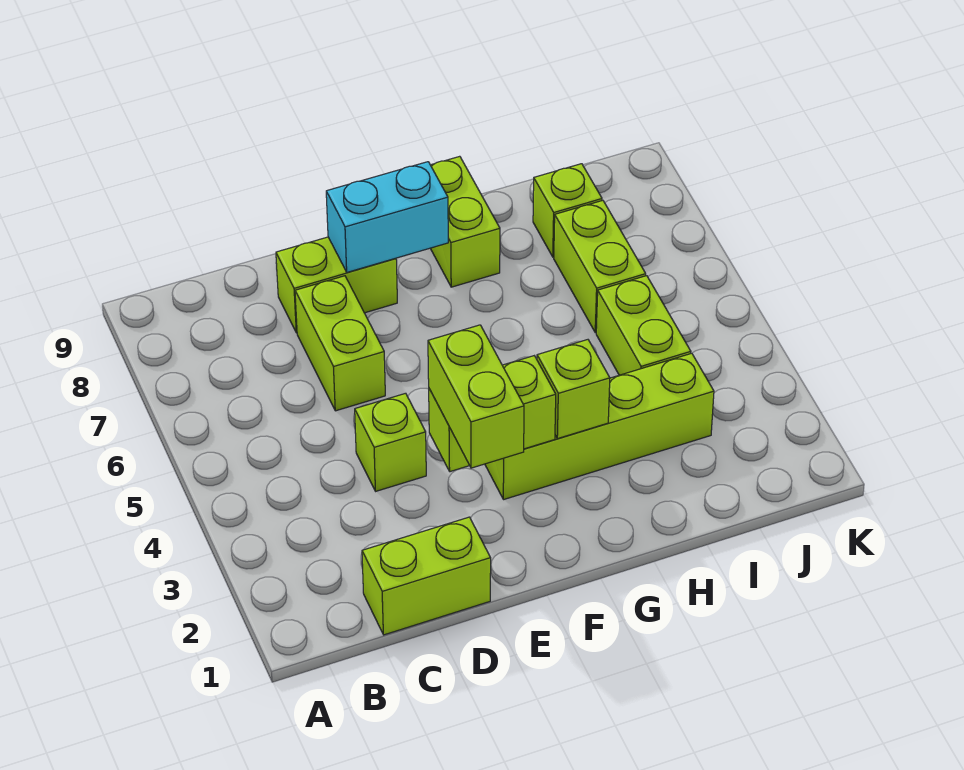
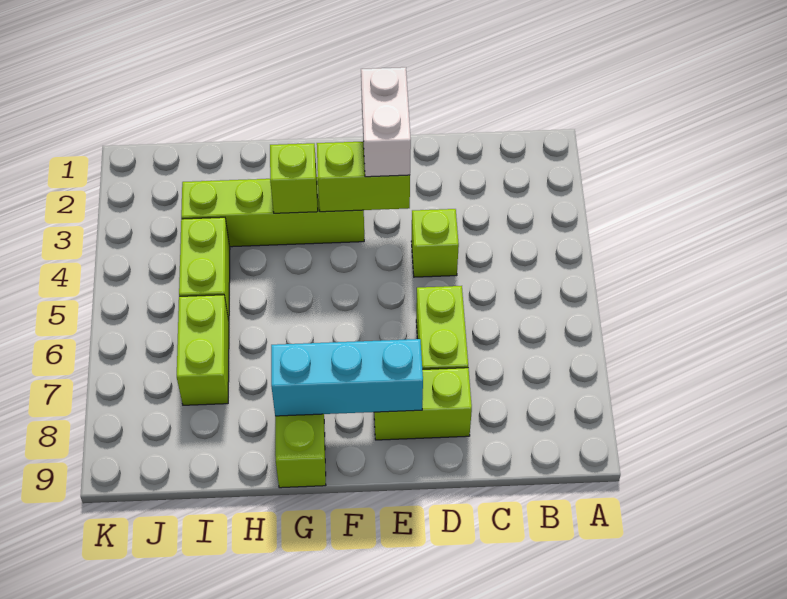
lime brick C1:D1 level 1 -> none
lime brick E2:E3 level 3 -> white brick E2:E3 level 3
cyan brick E8:F8 level 2 -> cyan brick E8:G8 level 2
lime brick I8 level 1 -> none

